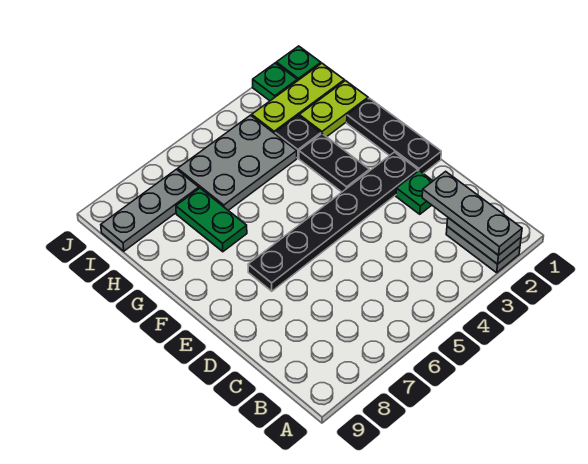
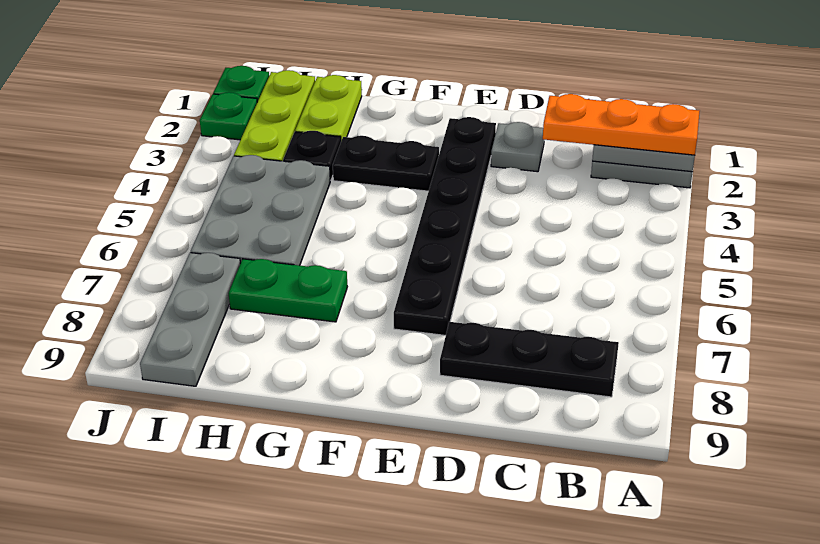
grey plate A2:C2 level 3 -> orange plate A2:C2 level 3
green plate D2 level 1 -> grey plate D2 level 1
black plate E1:G1 level 1 -> black plate B8:D8 level 1

